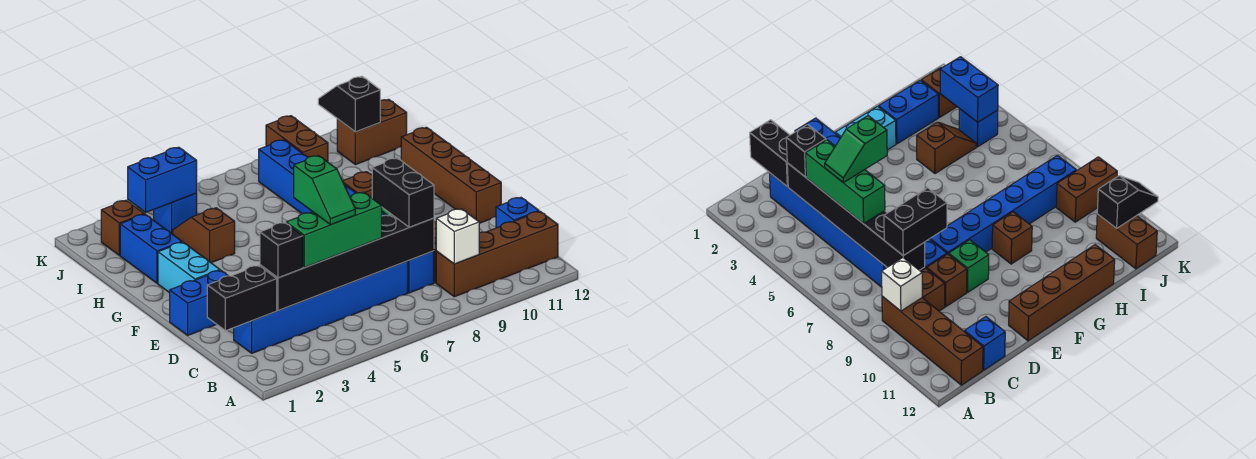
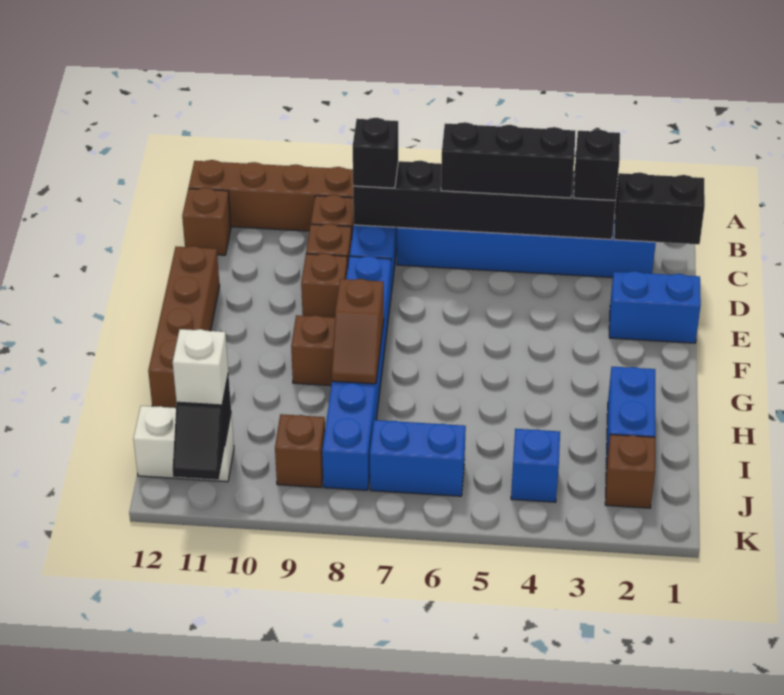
white brick B9 level 2 -> white brick J11 level 3
green brick C4:C6 level 3 -> black brick C4:C6 level 3
green slope C5:D5 level 4 top D -> none
black brick C8:D8 level 3 -> black brick C8 level 3
blue brick C12 level 1 -> brown brick C12 level 1
green brick E9 level 1 -> brown brick E9 level 1
cyan brick F2:G2 level 1 -> none
brown slope H4:I4 level 1 top H -> brown slope G8:H8 level 2 top G
blue brick J3:J4 level 2 -> blue brick J6:J7 level 1
brown brick J9:K9 level 1 -> brown brick J9 level 1
brown brick J11:J12 level 1 -> white brick J11:J12 level 1

